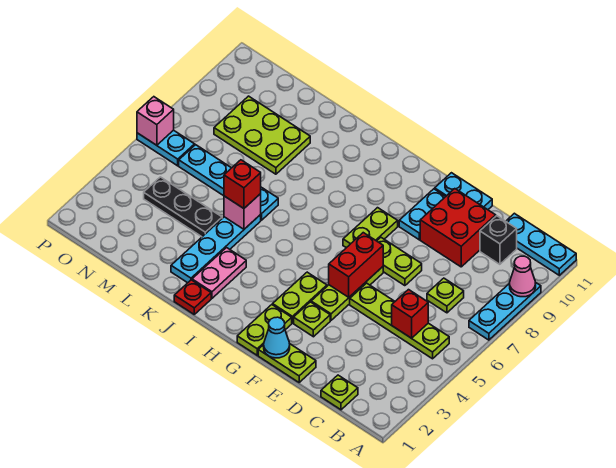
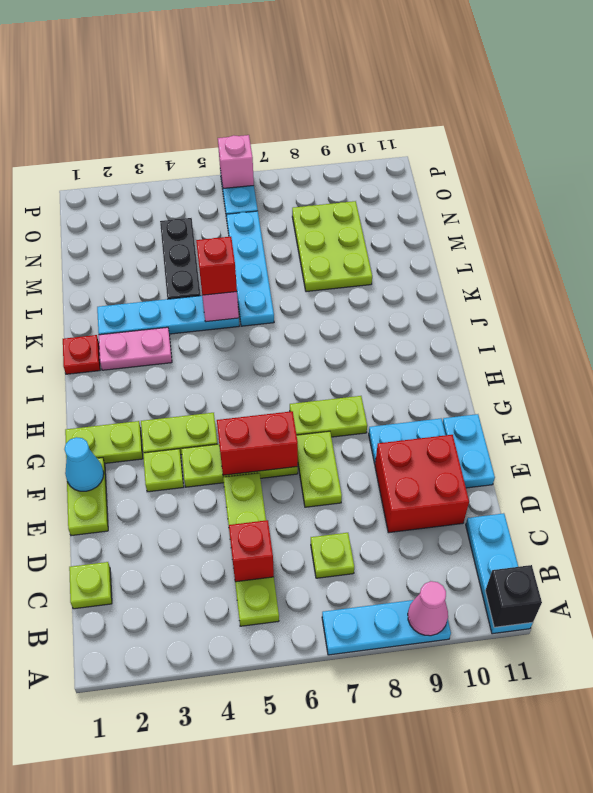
black brick C10 level 1 -> black brick A11 level 2

